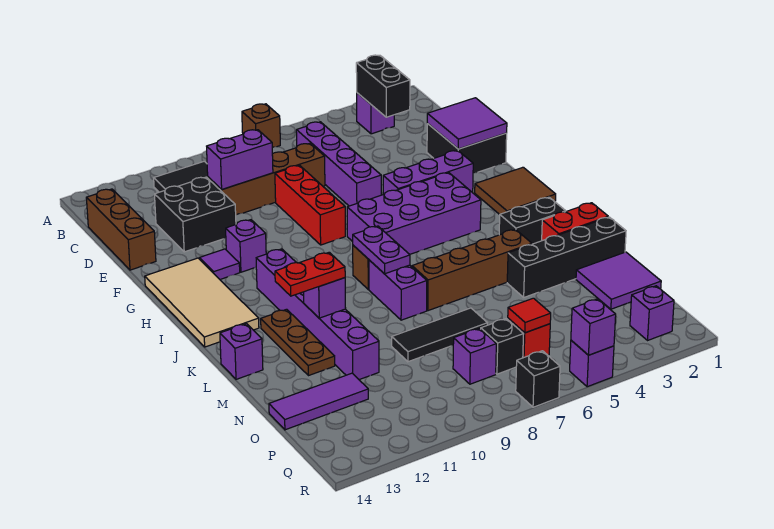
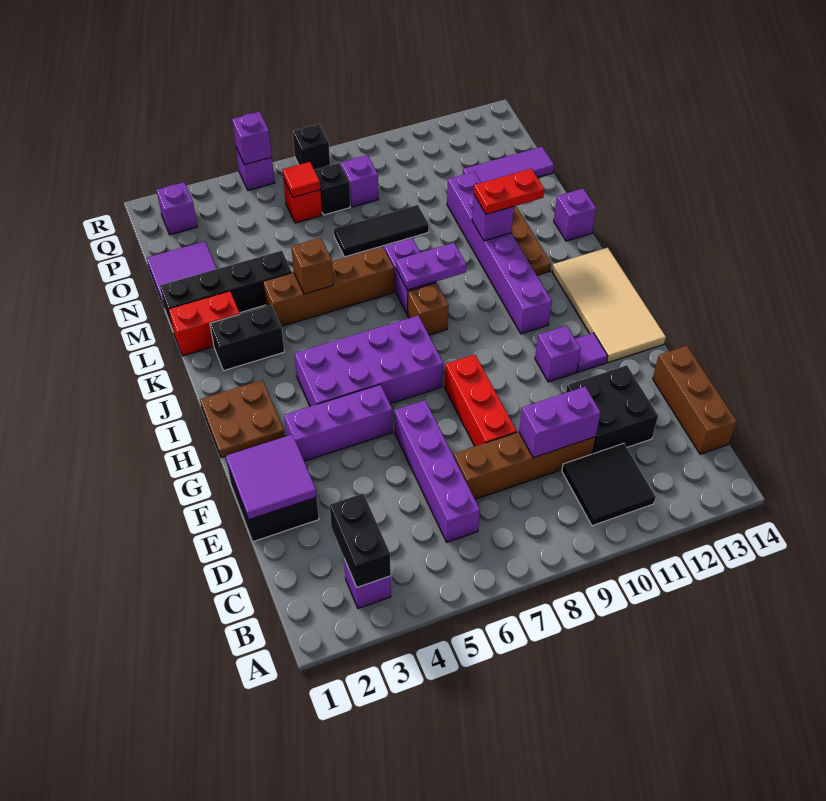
brown brick A7 level 1 -> brown brick L5 level 2
brown tile H1:I2 level 1 -> brown plate H1:I2 level 1
purple plate J8:K8 level 2 -> purple plate K8:K9 level 2

